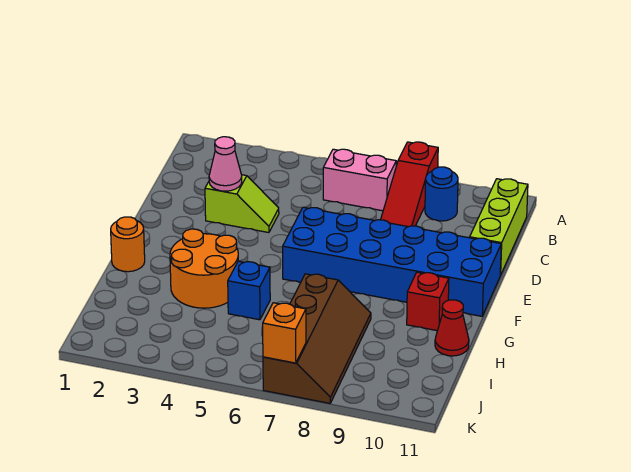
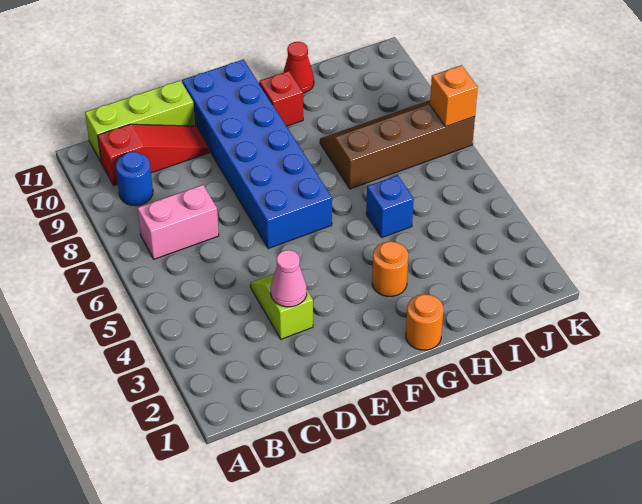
red slope A8:C8 level 1 top A -> red slope B10:D10 level 1 top B
pink brick B6:B7 level 1 -> pink brick B7:C7 level 1
orange round brick G3:H4 level 1 -> orange round brick G3 level 1

